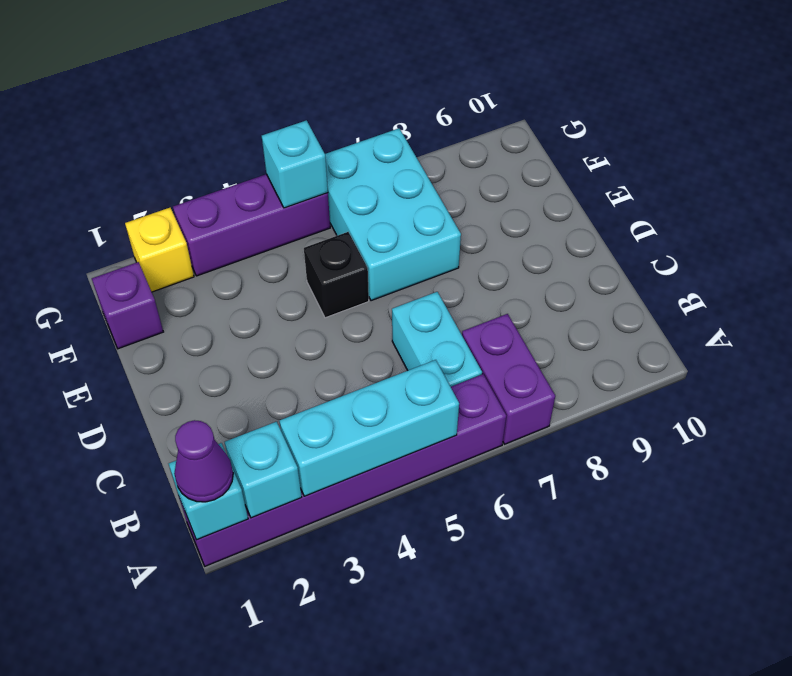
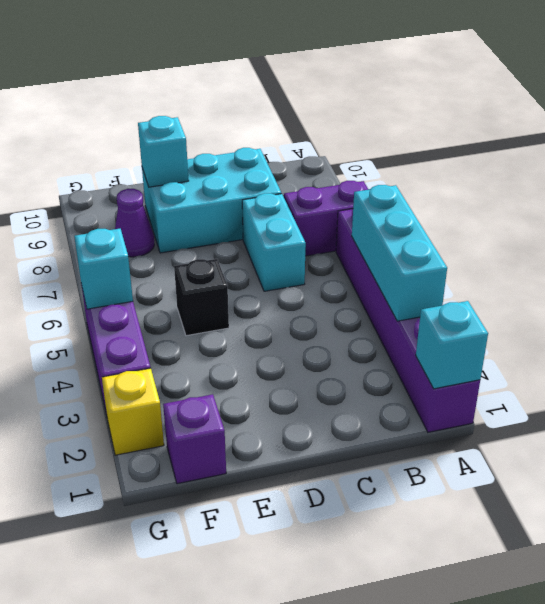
purple cone A1 level 3 -> purple cone F8 level 1
cyan brick A2 level 2 -> cyan brick E9 level 2
cyan brick B6:C6 level 1 -> cyan brick C6:C7 level 1
cyan brick E6:G7 level 1 -> cyan brick C8:E9 level 1

